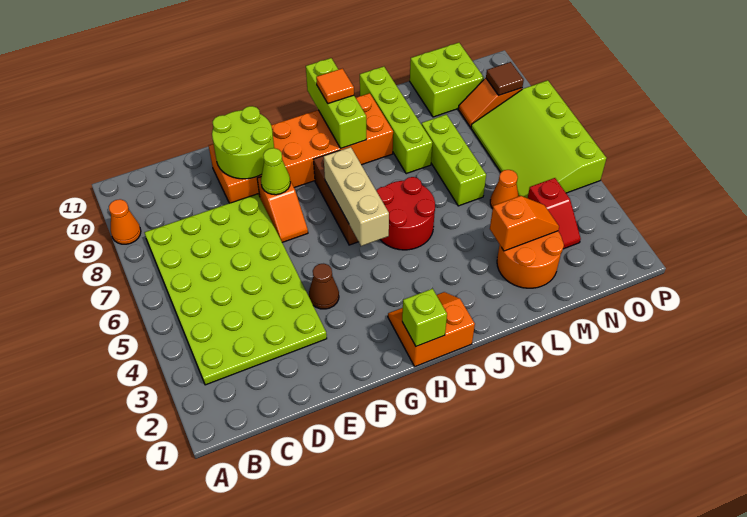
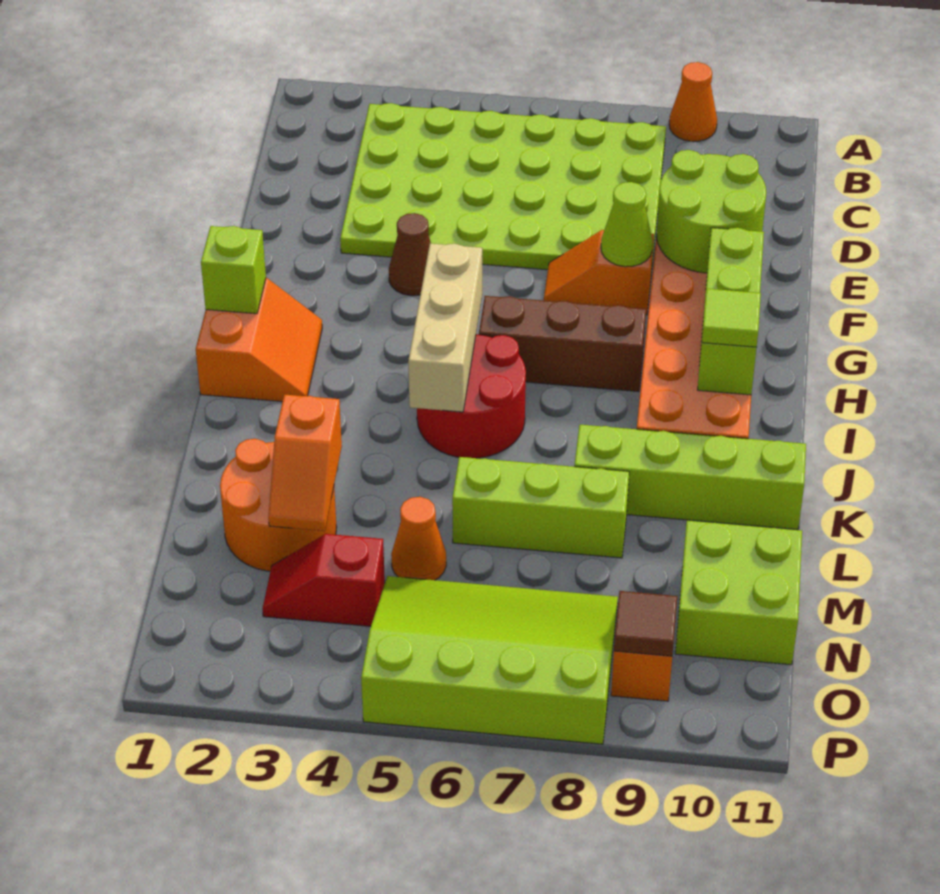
tan brick H5:H7 level 2 -> tan brick H5:J5 level 2
lime brick I9:I11 level 2 -> lime brick G10:I10 level 2
orange tile I10 level 3 -> lime tile I10 level 3

